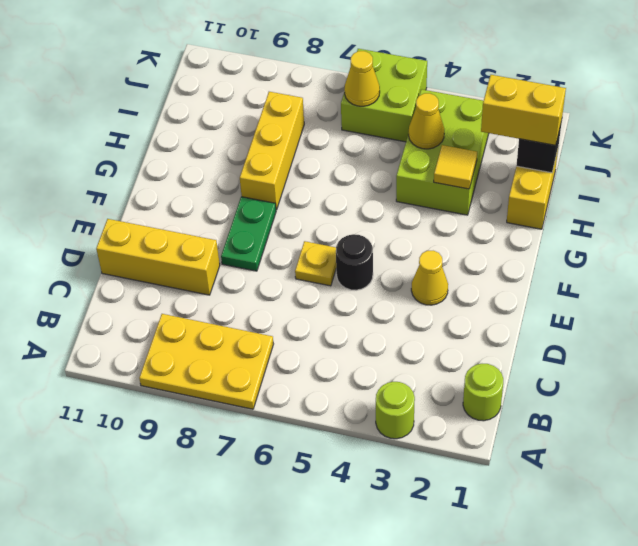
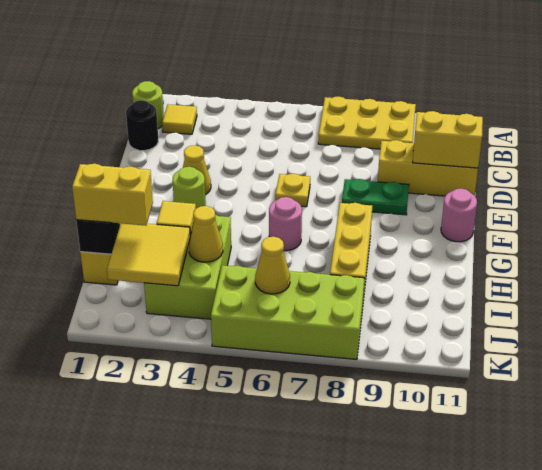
lime round brick A3 level 1 -> lime round brick F3 level 1
none -> yellow tile B2 level 1
none -> yellow brick D10:D11 level 2
black round brick E5 level 1 -> black round brick C1 level 1
green plate E8:F8 level 1 -> green plate E8:E9 level 1
none -> pink round brick F11 level 1
none -> pink round brick G6 level 1
none -> yellow tile I2:J3 level 2
lime brick J5:K6 level 1 -> lime brick J5:K8 level 1

